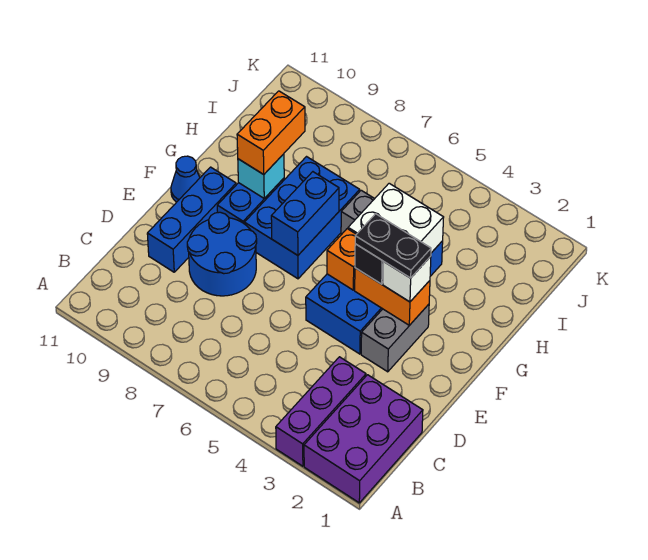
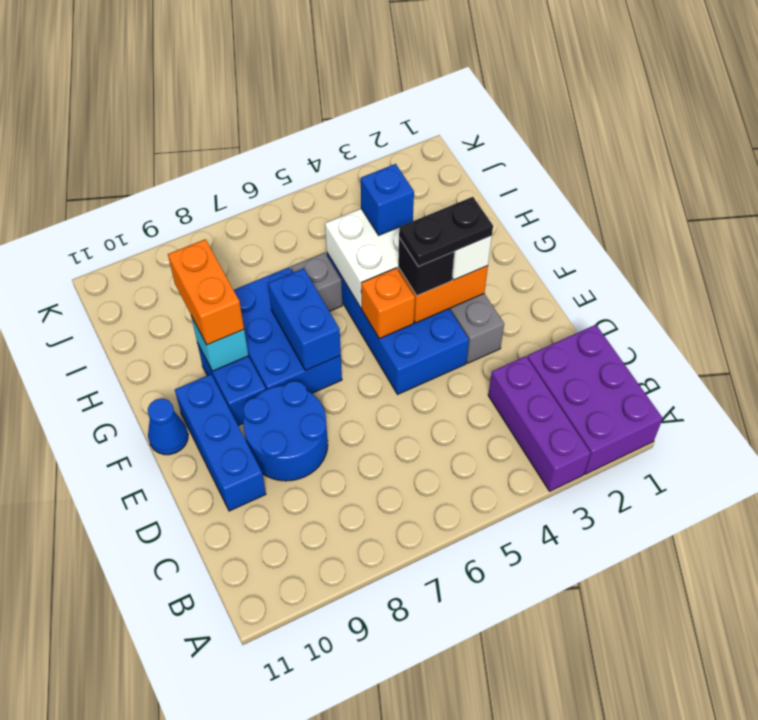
none -> blue brick H4 level 3

